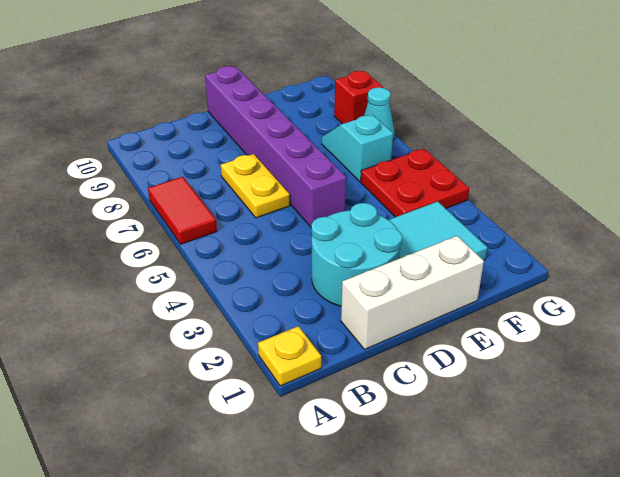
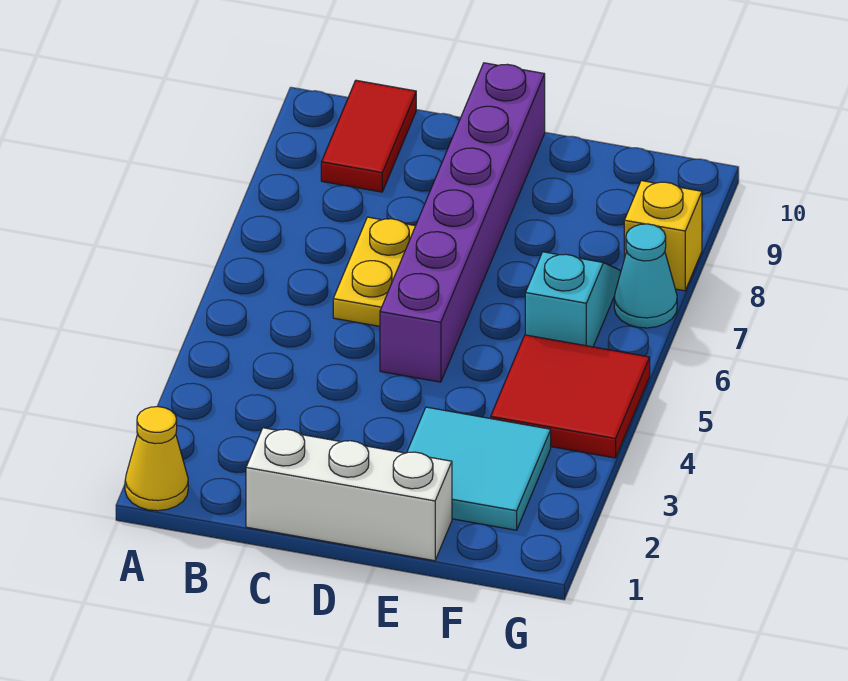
yellow plate A1 level 1 -> yellow cone A1 level 1
red tile A6:A7 level 1 -> red tile B9:B10 level 1
cyan round brick C2:D3 level 1 -> none
red plate F4:G5 level 1 -> red tile F4:G5 level 1
red brick G8 level 1 -> yellow brick G8 level 1

